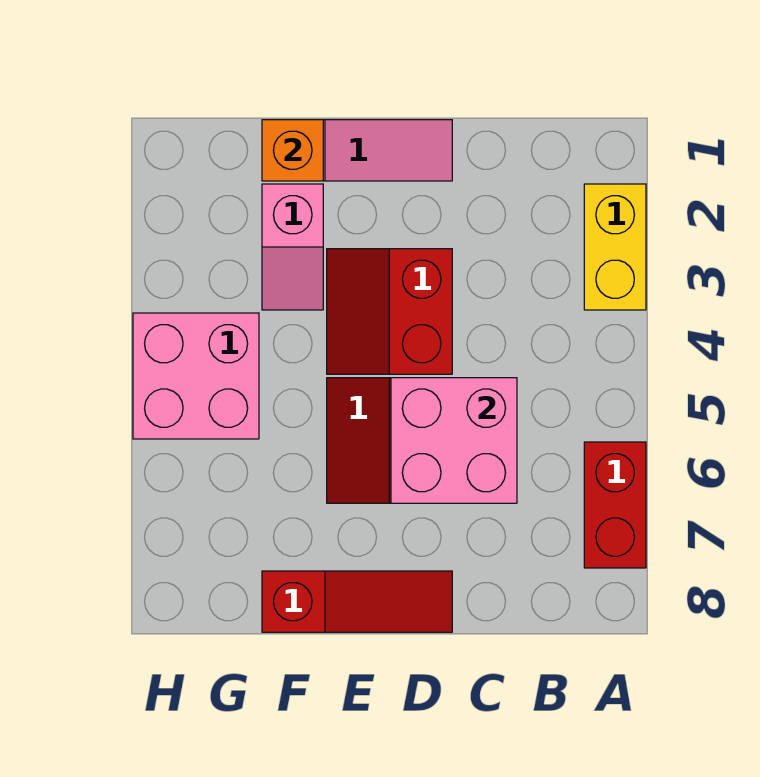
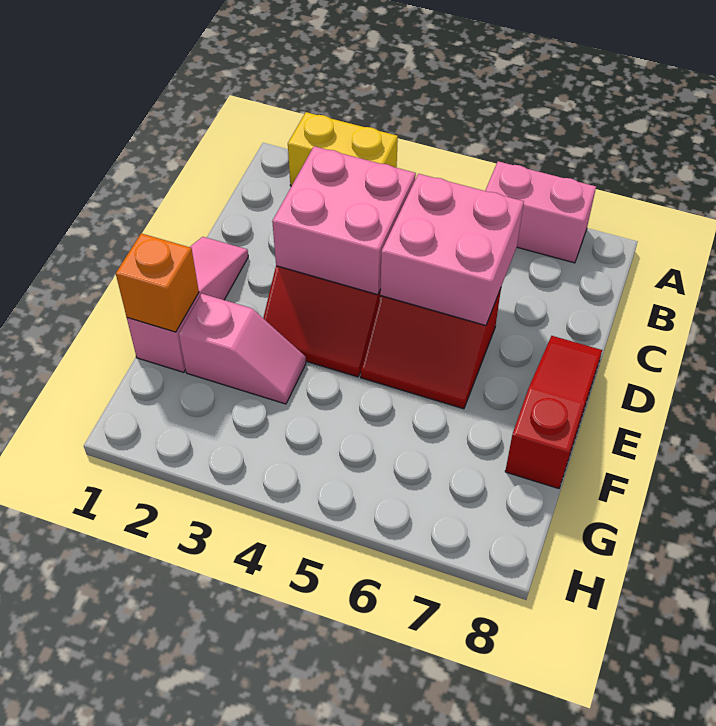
red brick A6:A7 level 1 -> pink brick A6:A7 level 1
pink brick G4:H5 level 1 -> pink brick C3:D4 level 2

